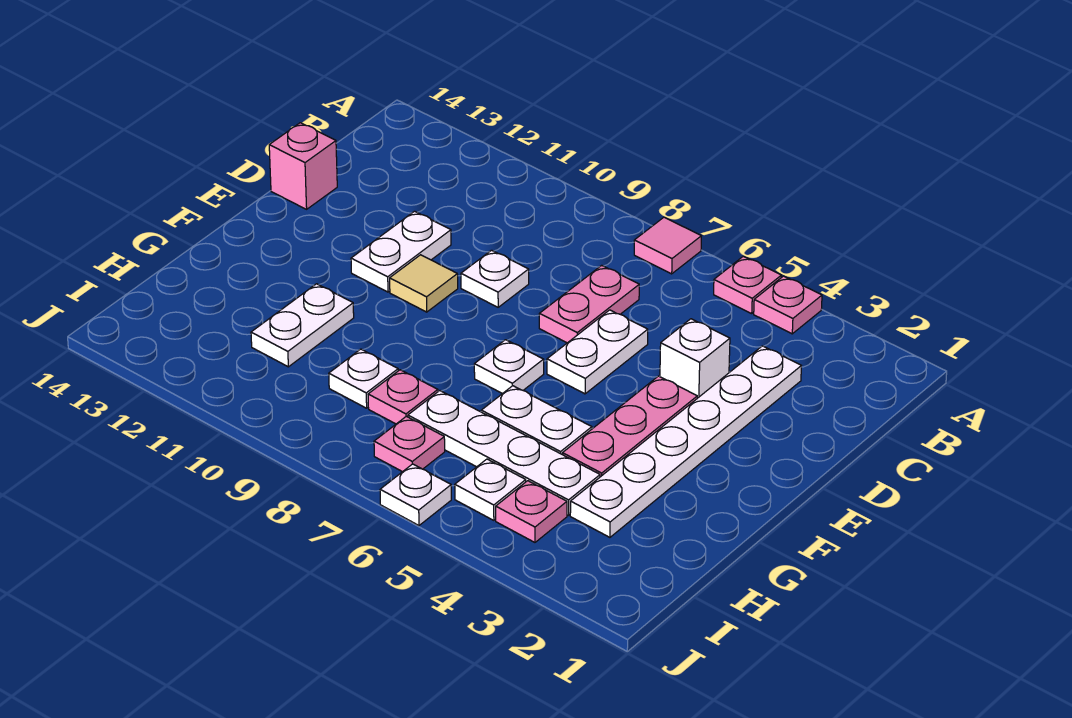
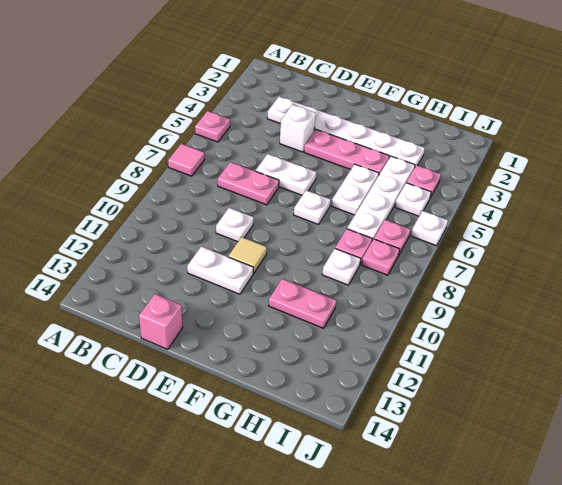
pink plate A4 level 1 -> pink plate I8 level 1
white plate G11:H11 level 1 -> pink plate G11:H11 level 1

